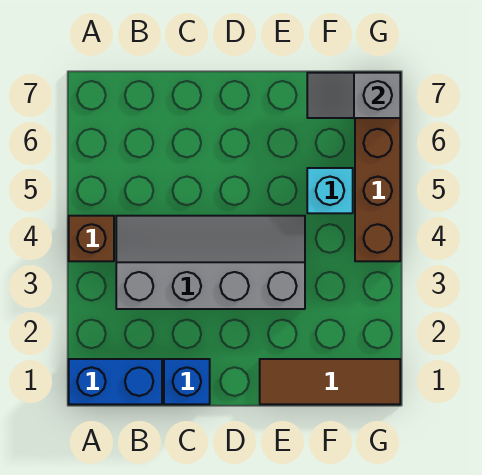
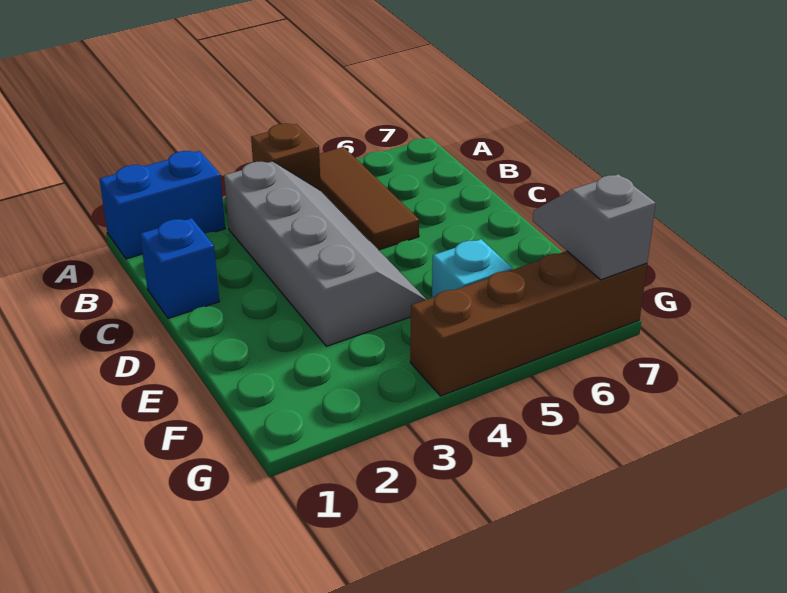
blue brick A1:B1 level 1 -> blue brick A1:A2 level 1
brown tile E1:G1 level 1 -> brown tile A5:C5 level 1

